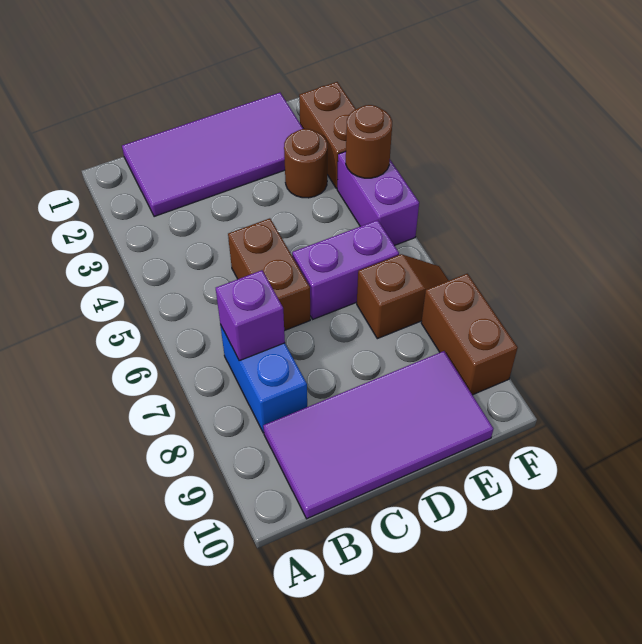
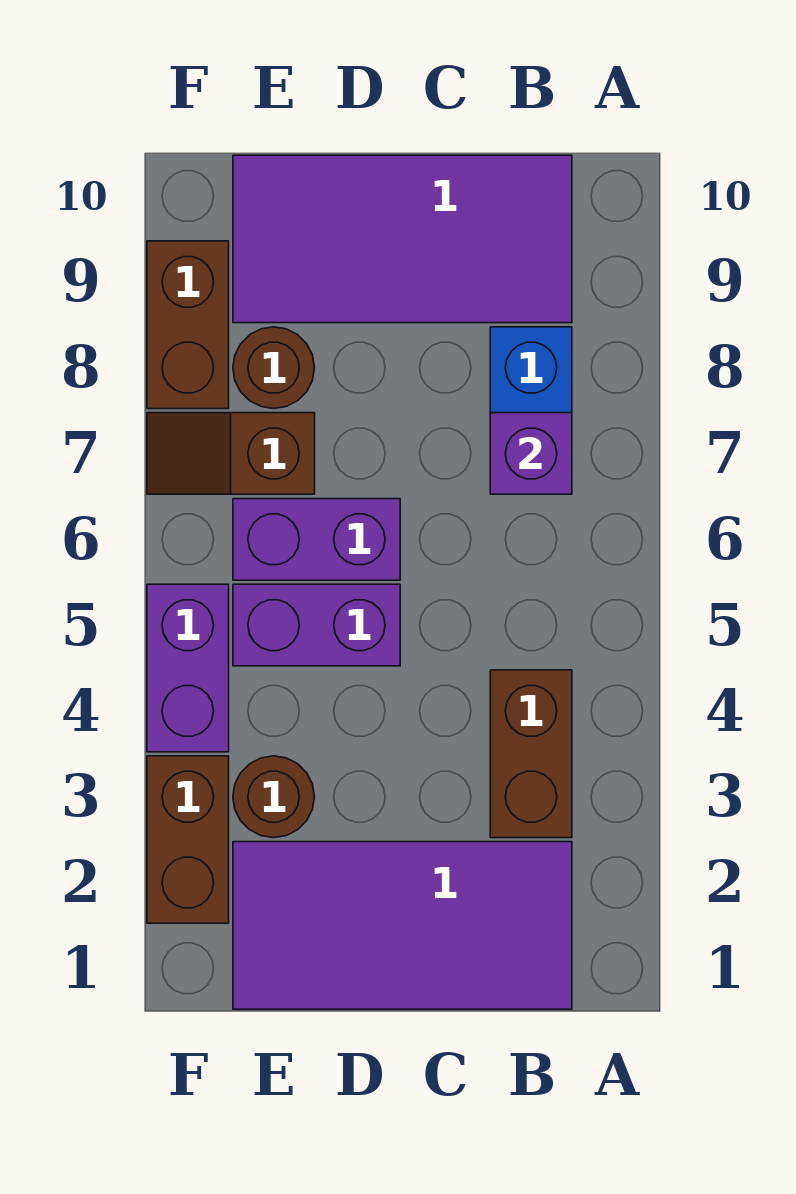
brown brick C5:C6 level 1 -> brown brick B3:B4 level 1
none -> purple brick D5:E5 level 1
brown round brick F4 level 2 -> brown round brick E8 level 1

